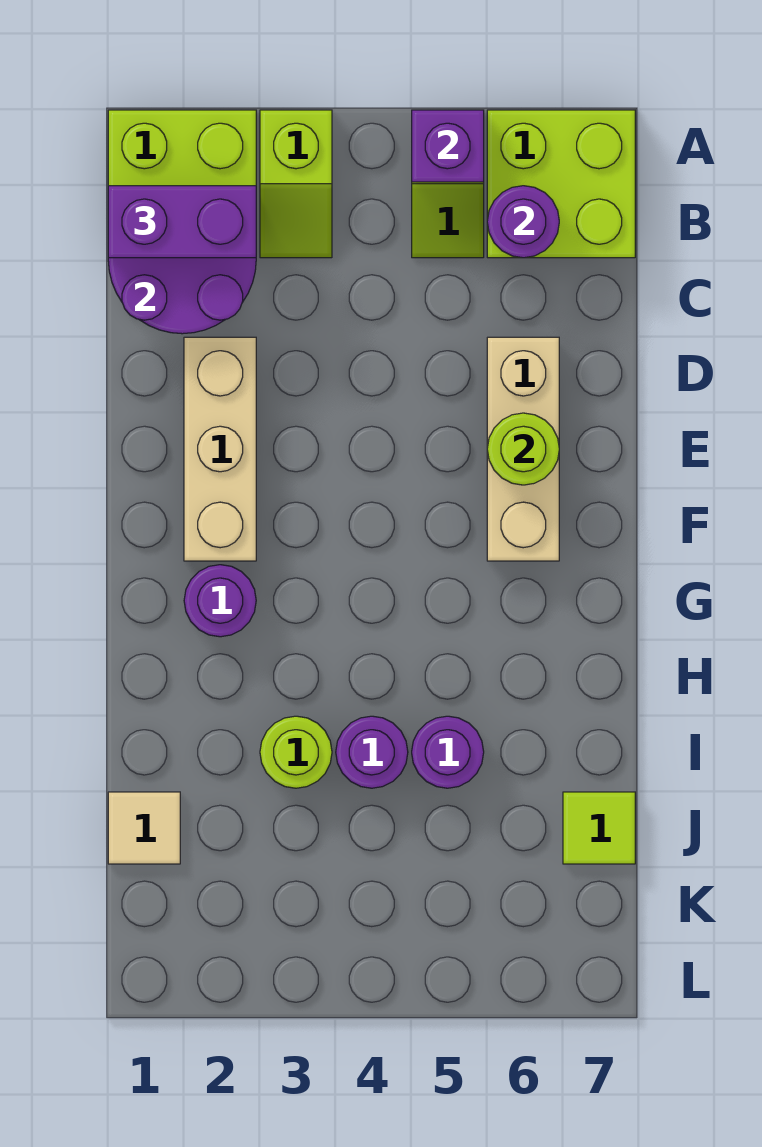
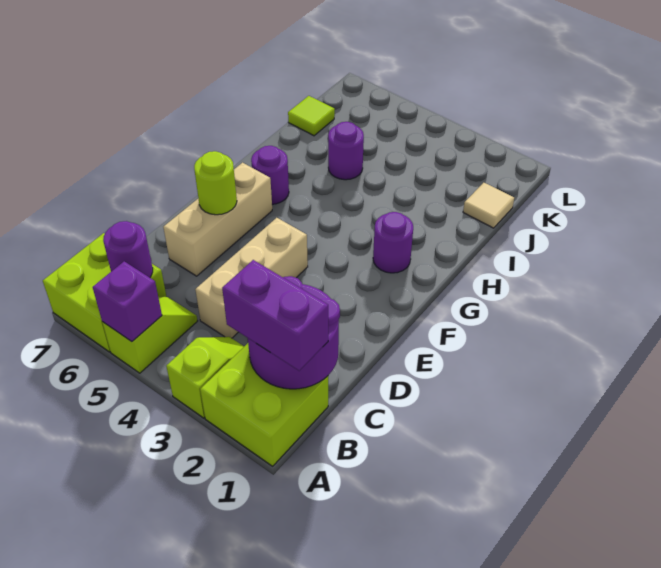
tan brick D2:F2 level 1 -> tan brick C4:E4 level 1
lime round brick I3 level 1 -> none
purple round brick I4 level 1 -> purple round brick G6 level 1

